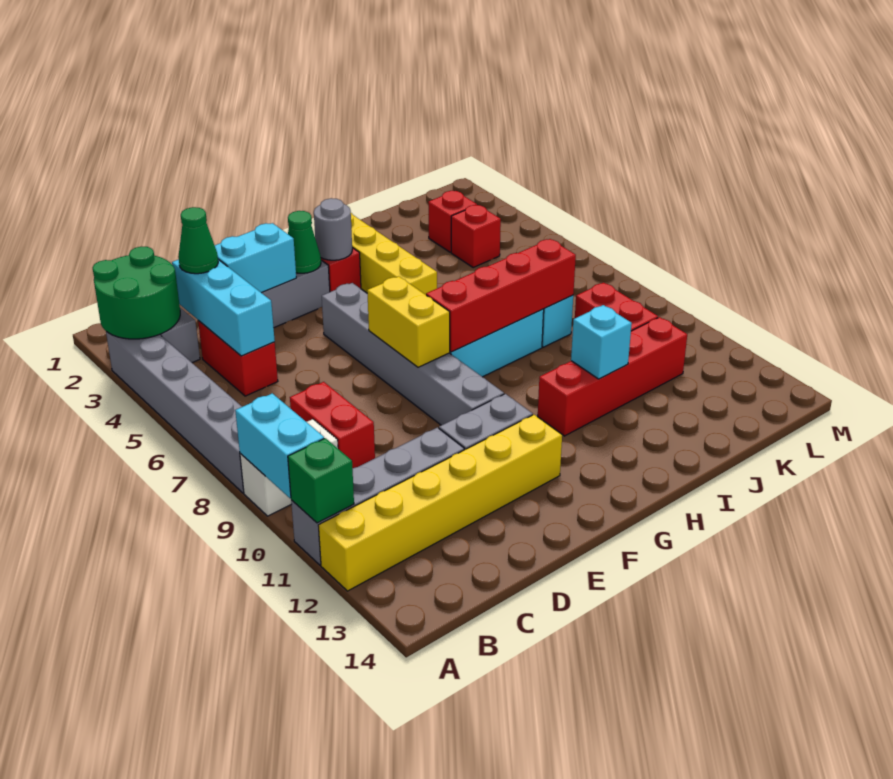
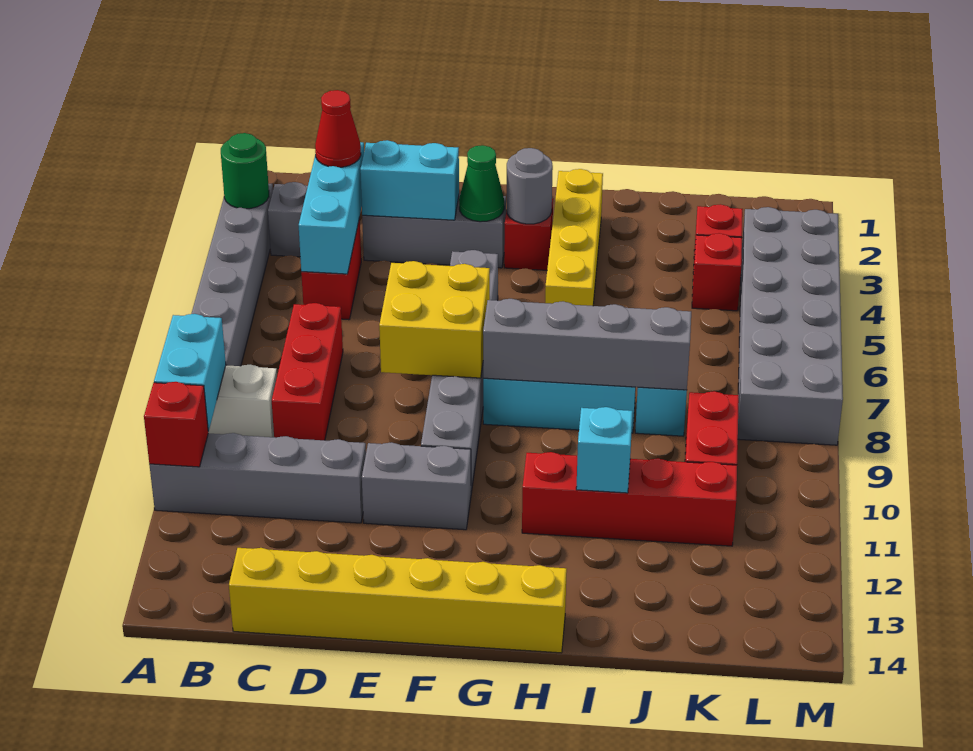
green round brick A2:B3 level 2 -> green round brick A3 level 2
green brick A11 level 2 -> red brick A11 level 2
yellow brick A12:F12 level 1 -> yellow brick C14:H14 level 1
green cone C3 level 3 -> red cone C3 level 3
red brick C8:C9 level 1 -> red brick C7:C9 level 1
yellow brick F7:F8 level 2 -> yellow brick E7:F8 level 2
red brick G8:J8 level 2 -> grey brick G8:J8 level 2
none -> grey brick L3:M8 level 1

